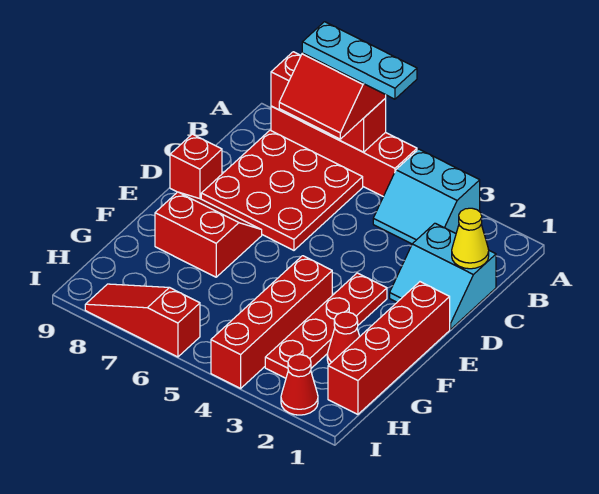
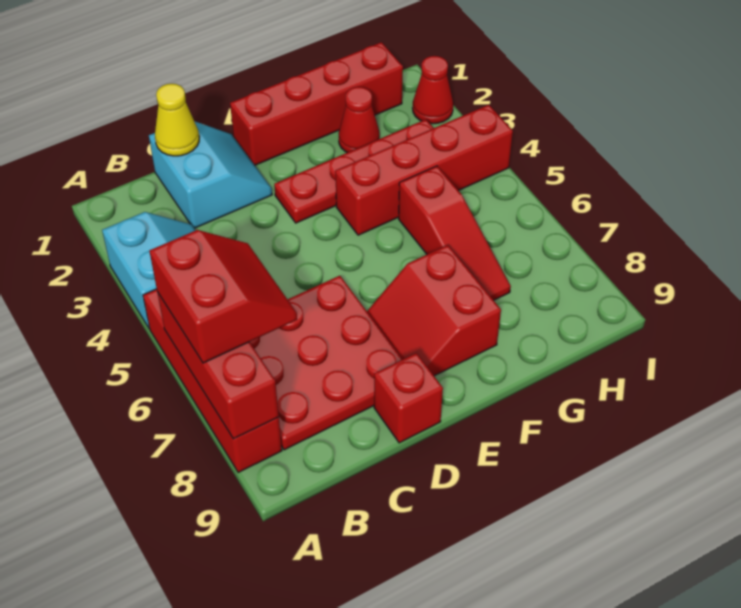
cyan plate A5:A7 level 4 -> none
red slope I6:I8 level 1 top 6 -> red slope G5:G7 level 1 top 5

